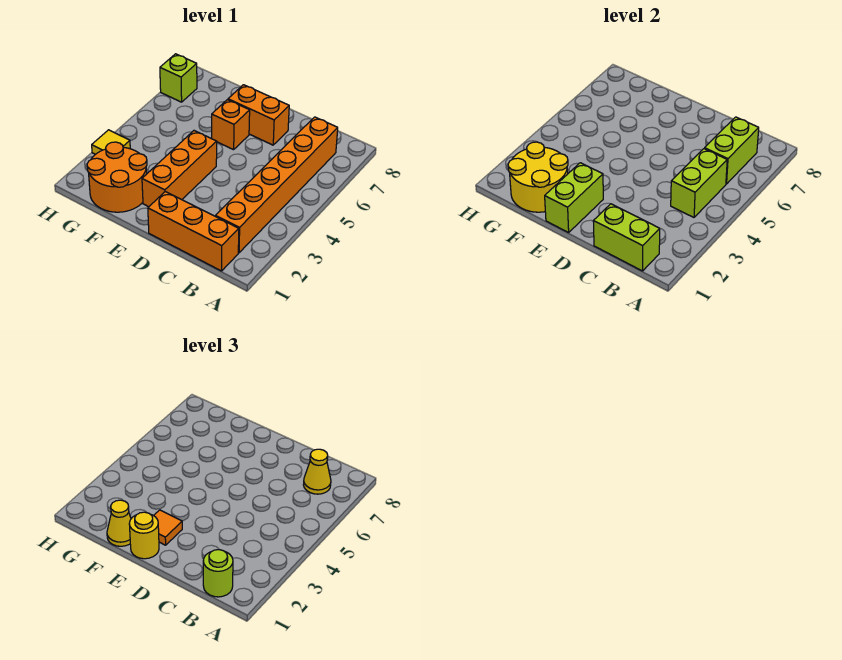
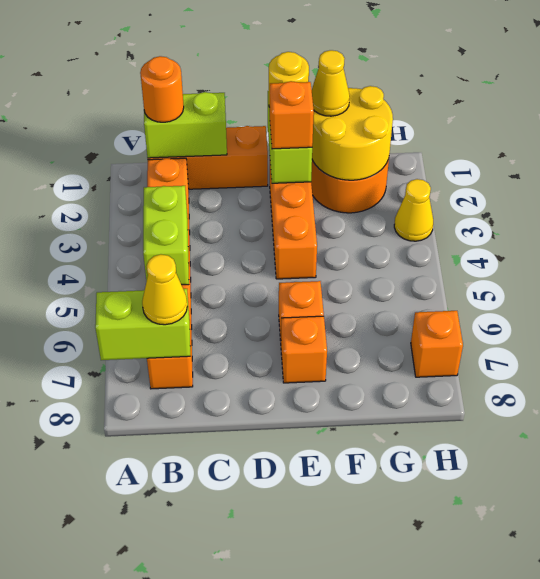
lime round brick B1 level 3 -> orange round brick B1 level 3
lime brick B6:B7 level 2 -> lime brick A7:B7 level 2
orange brick D7:E7 level 1 -> orange brick E7 level 1
orange tile E2 level 3 -> orange brick E2 level 3
yellow tile H3 level 1 -> yellow cone H3 level 1
lime brick H7 level 1 -> orange brick H7 level 1

